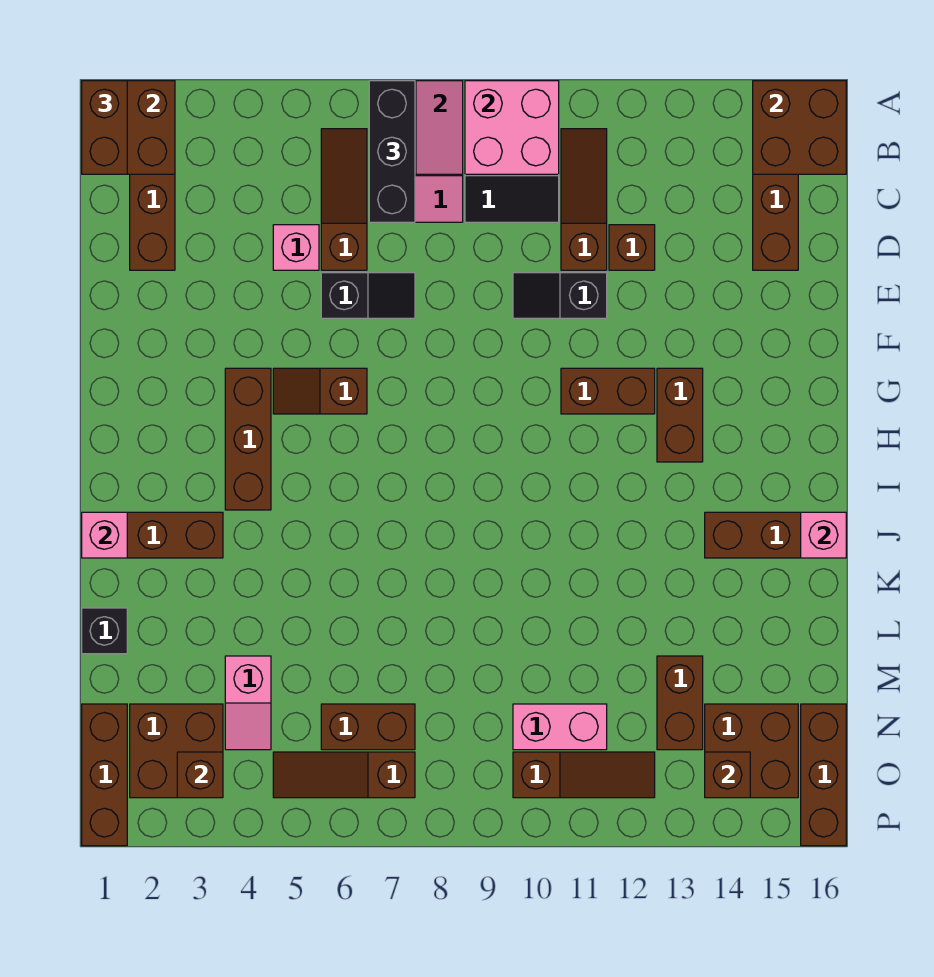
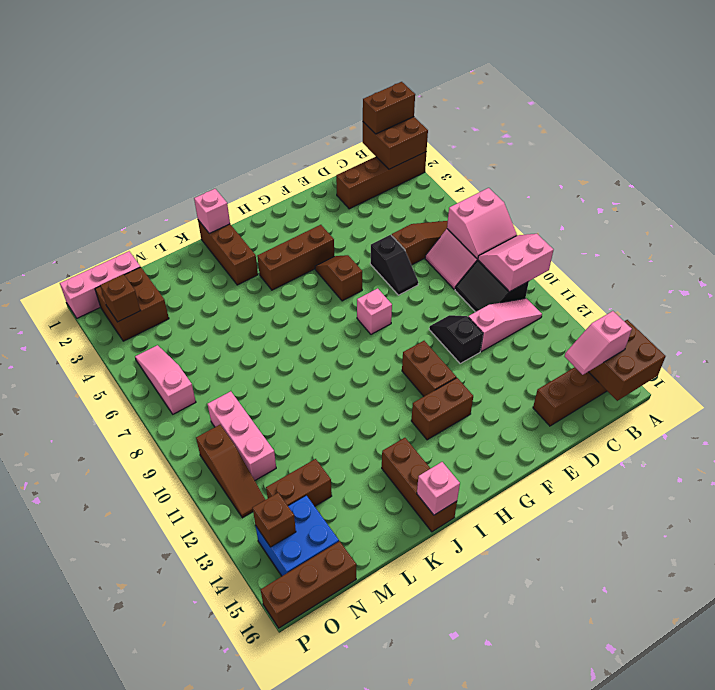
black brick A7:C7 level 3 -> none
pink brick A9:B10 level 2 -> pink slope A9:B10 level 2 top 10
brown slope B11:D11 level 1 top D -> pink slope B11:D11 level 1 top D
pink brick D5 level 1 -> pink brick G8 level 1
brown brick D12 level 1 -> none
black brick L1 level 1 -> none
pink slope M4:N4 level 1 top M -> pink slope B15:C15 level 3 top B
brown brick N1:P1 level 1 -> pink brick N1:P1 level 1
brown brick N6:N7 level 1 -> none
pink brick N10:N11 level 1 -> pink brick N9:N11 level 1
brown brick N14:O15 level 1 -> blue brick N14:O15 level 1
brown slope O5:O7 level 1 top 7 -> pink slope O5:O7 level 1 top 7

